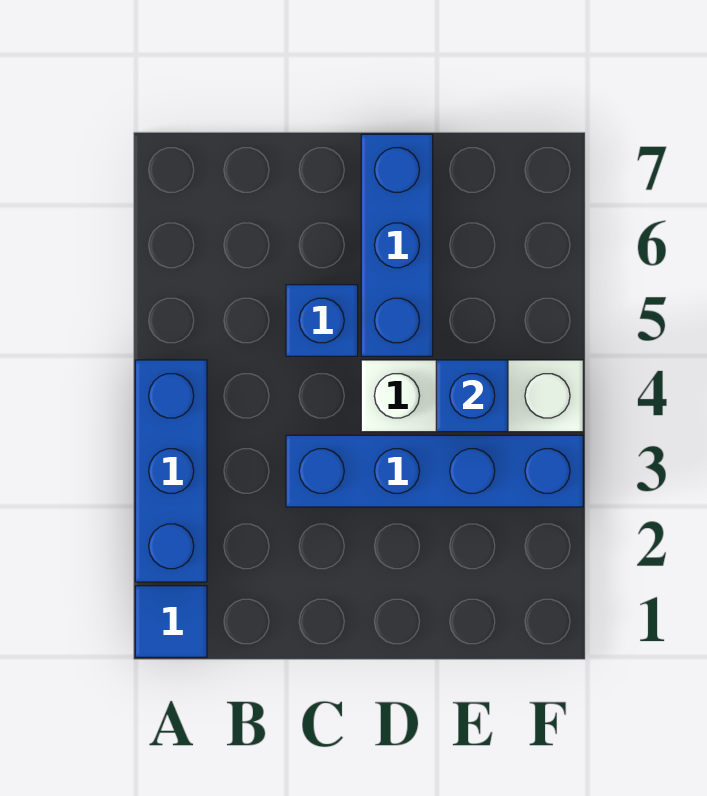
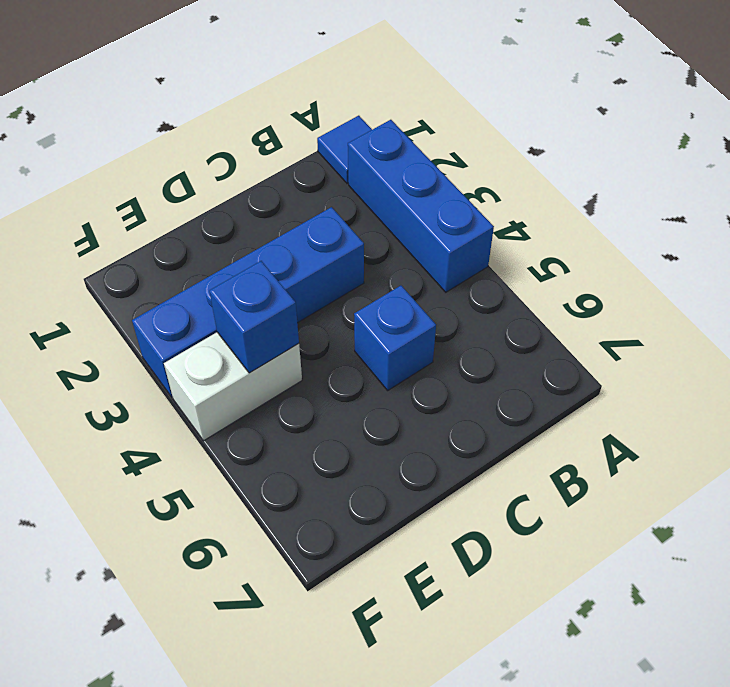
white brick D4:F4 level 1 -> white brick E4:F4 level 1
blue brick D5:D7 level 1 -> none

